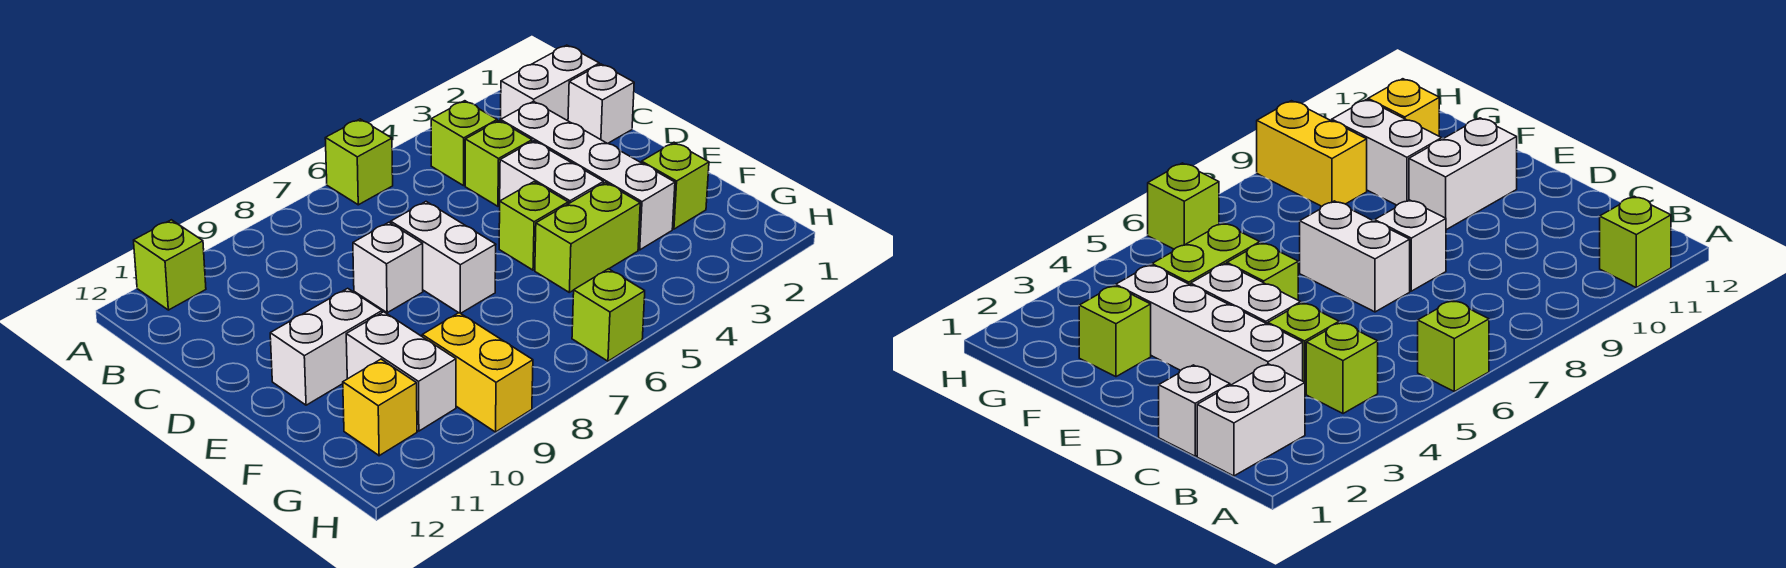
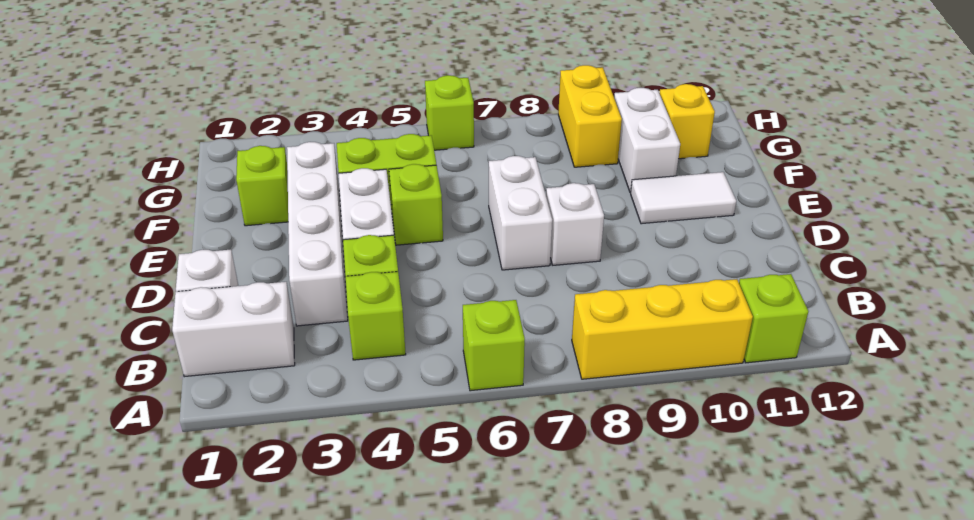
none -> yellow brick A8:A10 level 1
white brick E10:E11 level 1 -> white tile E10:E11 level 1

